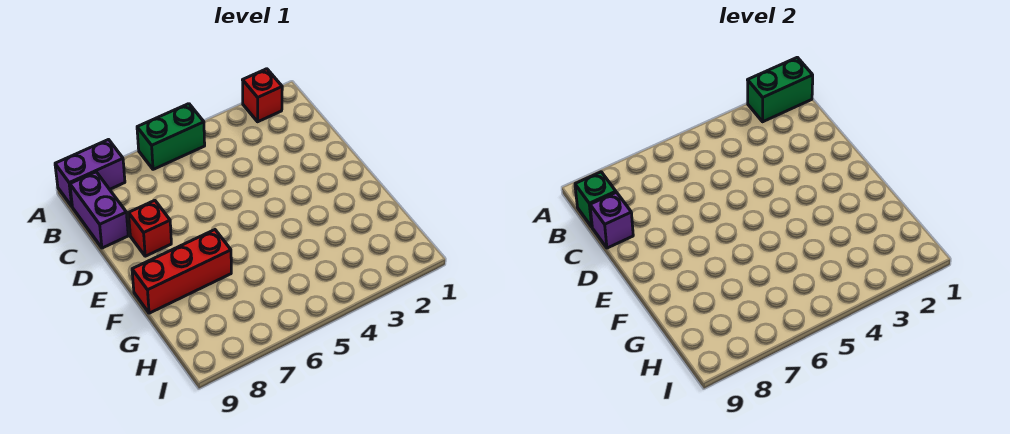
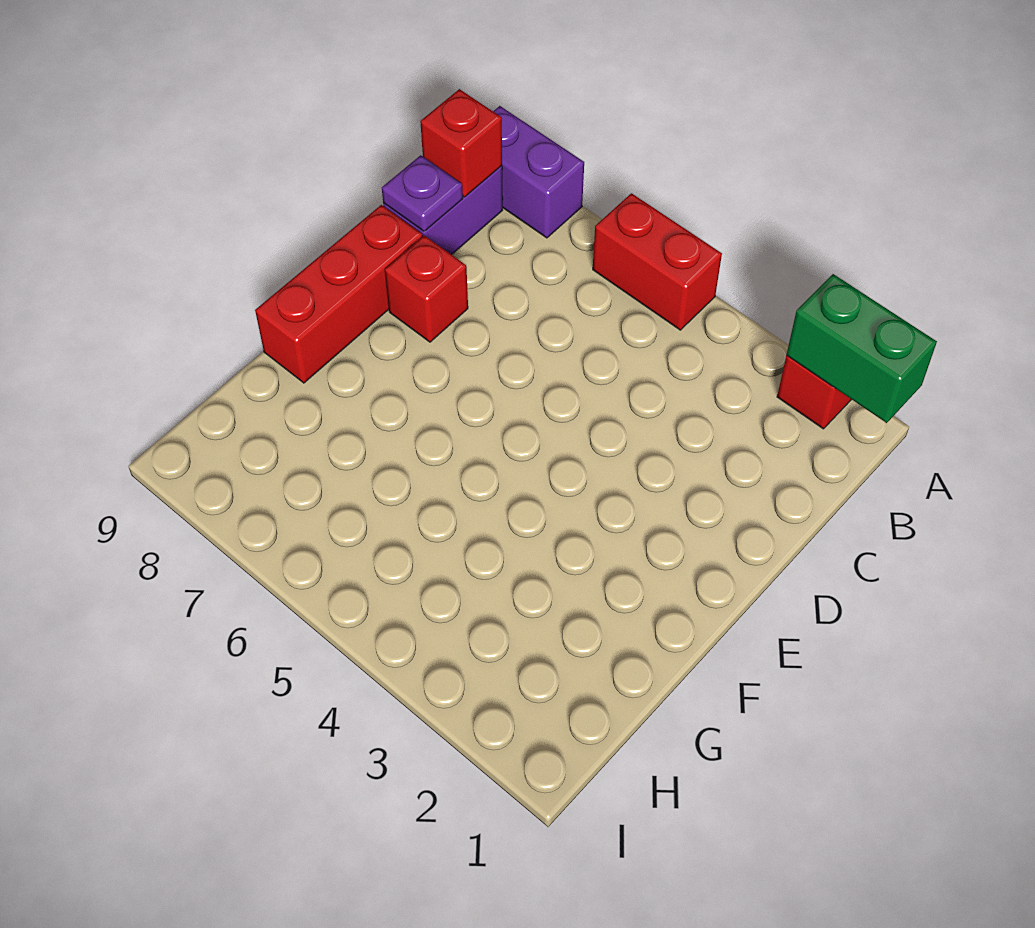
green brick A5:A6 level 1 -> red brick A5:A6 level 1
green brick B9 level 2 -> red brick B9 level 2
purple brick C9 level 2 -> purple plate C9 level 2
red brick F7:F9 level 1 -> red brick D9:F9 level 1

